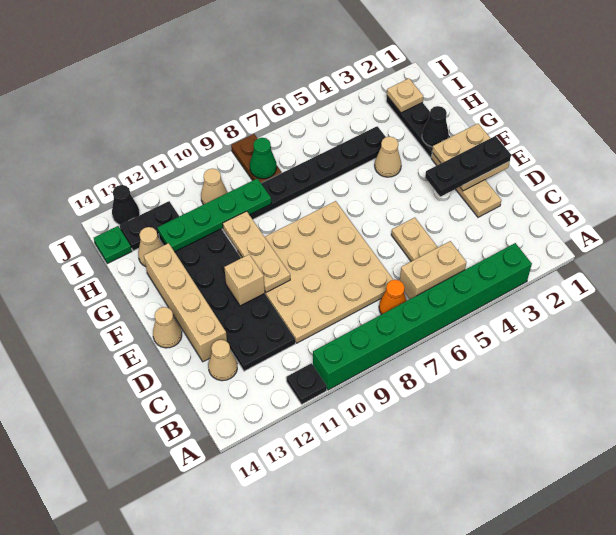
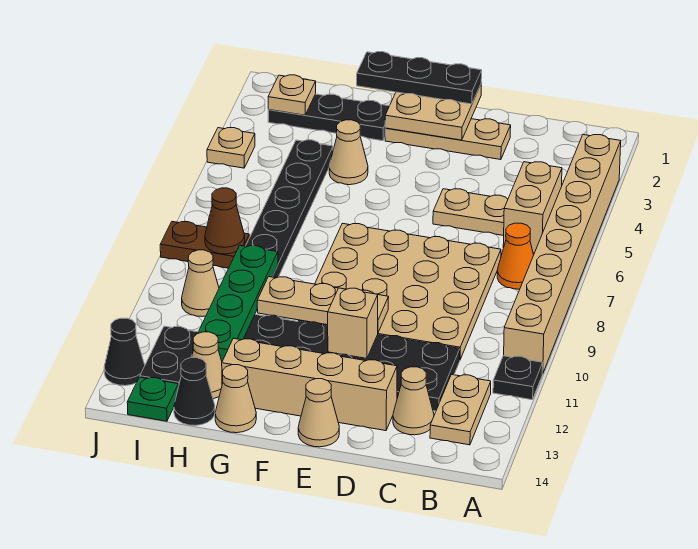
green brick A3:A10 level 1 -> tan brick A3:A10 level 1
none -> tan plate B12:B13 level 1
black plate E1:E3 level 3 -> black plate E1:G1 level 3
black cone G2 level 2 -> black cone H14 level 1
none -> tan cone G14 level 1
green cone I8 level 2 -> brown cone I8 level 2
none -> tan plate J4 level 1

